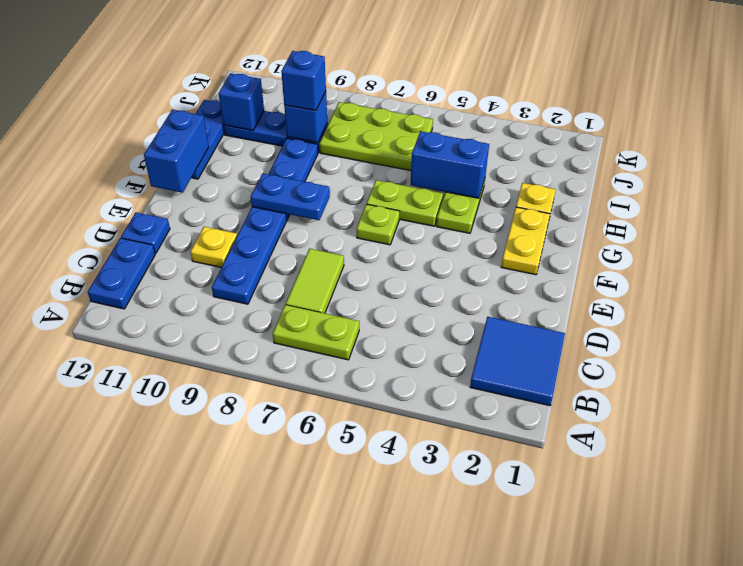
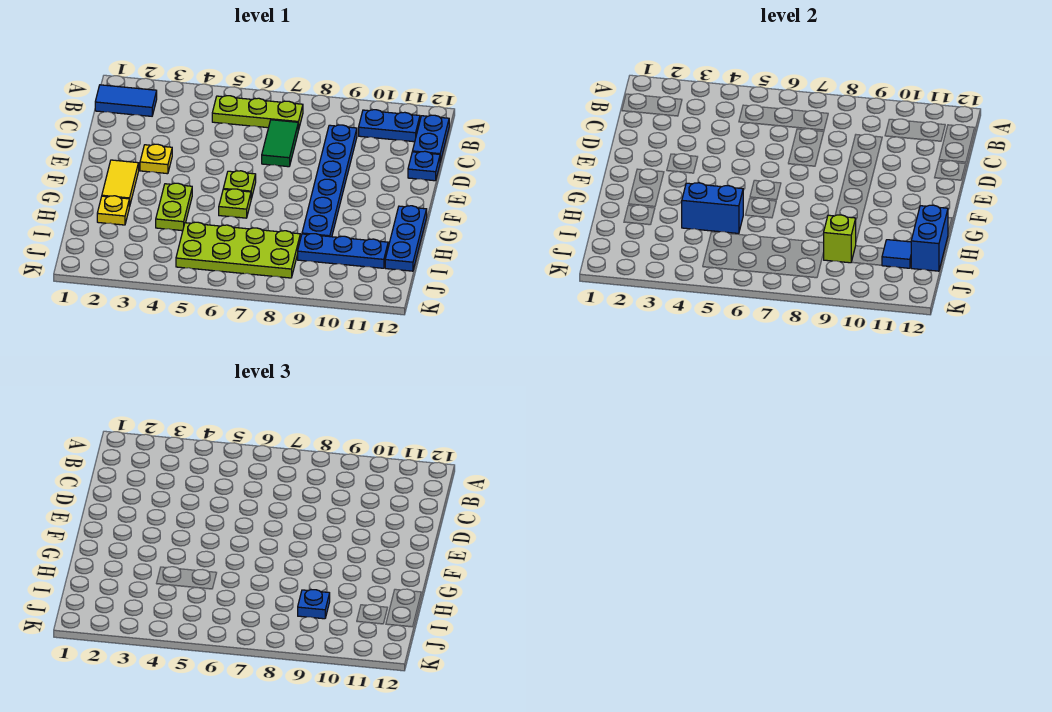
blue tile B1:C2 level 1 -> blue tile B1:B2 level 1
lime plate B6:B7 level 1 -> lime plate B5:B7 level 1
lime tile C7:D7 level 1 -> green tile C7:D7 level 1
yellow plate D10 level 1 -> yellow plate E3 level 1
yellow plate F2:G2 level 1 -> yellow tile F2:G2 level 1
blue plate F8:F9 level 2 -> blue plate B10:B11 level 1
blue brick F12:G12 level 2 -> blue brick H12:I12 level 2
lime plate G5:G6 level 1 -> lime plate G6 level 1
lime plate I6:J8 level 1 -> lime plate I5:J8 level 1
blue brick I9 level 2 -> lime brick I9 level 2
blue brick I9 level 3 -> blue plate I9 level 3
blue brick I11 level 2 -> blue tile I11 level 2

